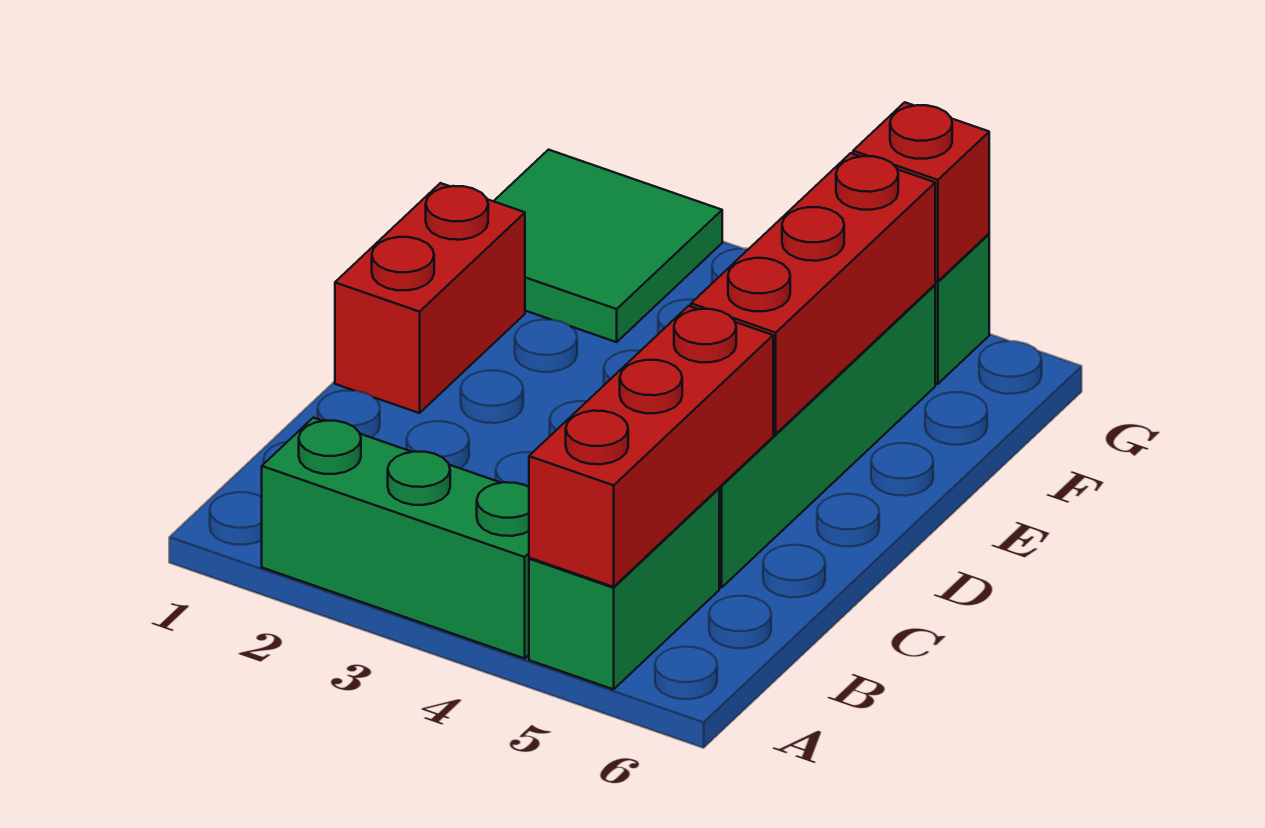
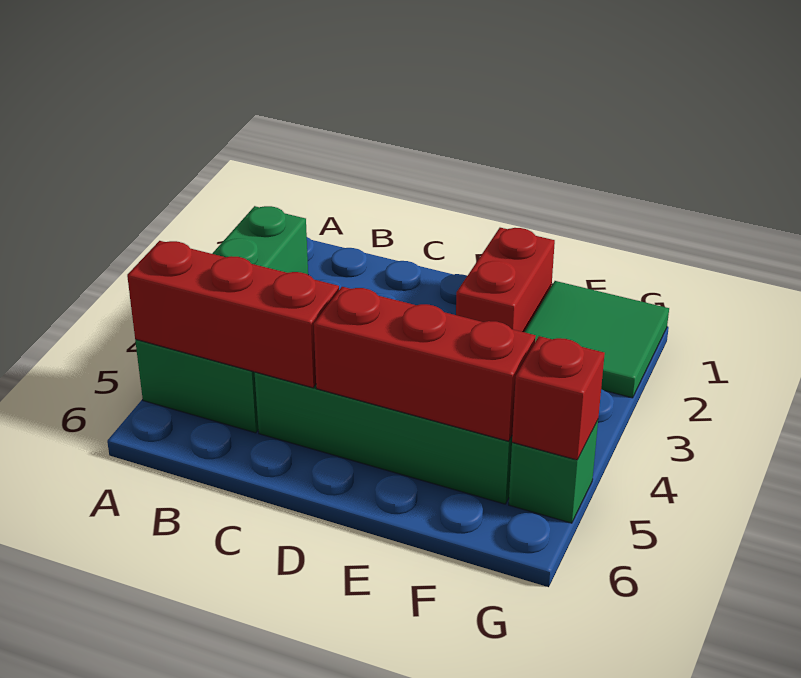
red brick D1:E1 level 1 -> red brick E1:E2 level 1

